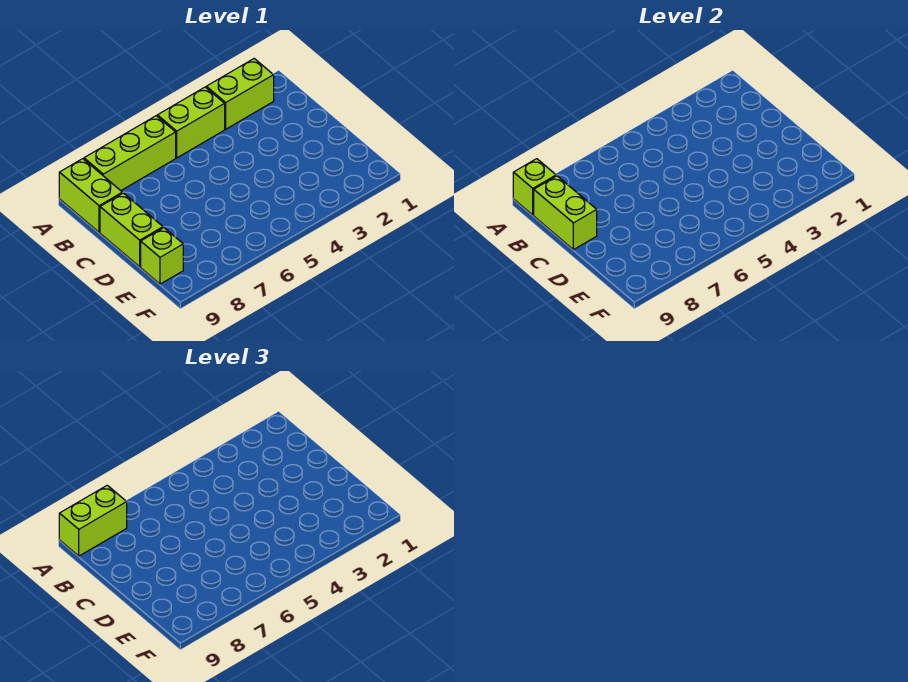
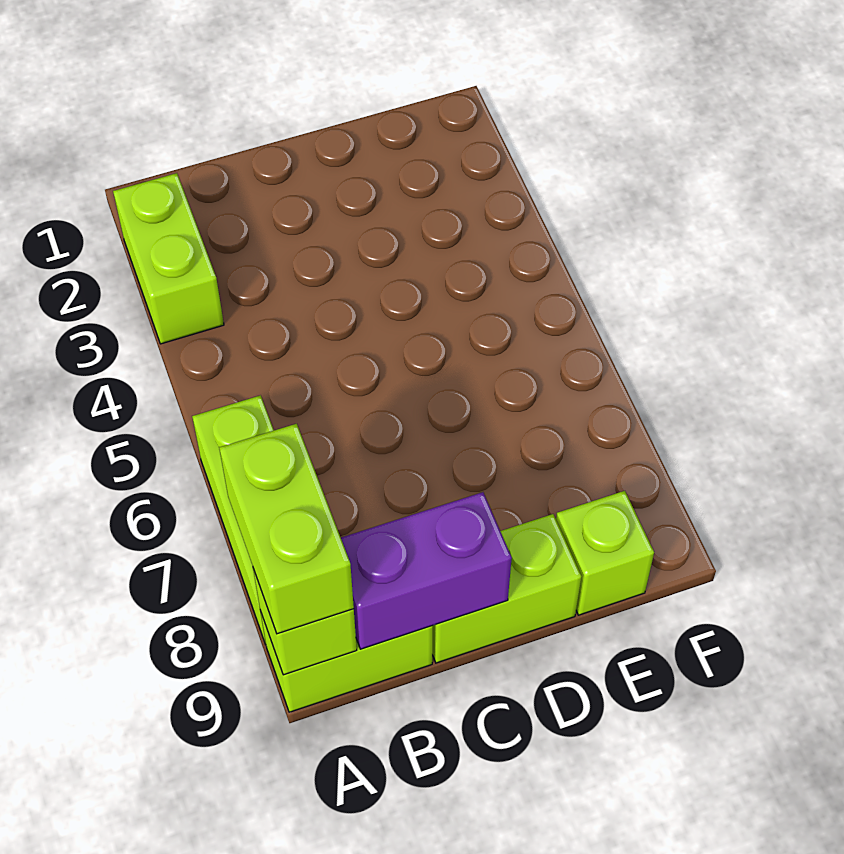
lime brick A4:A5 level 1 -> none
lime brick B9:C9 level 2 -> purple brick B9:C9 level 2

